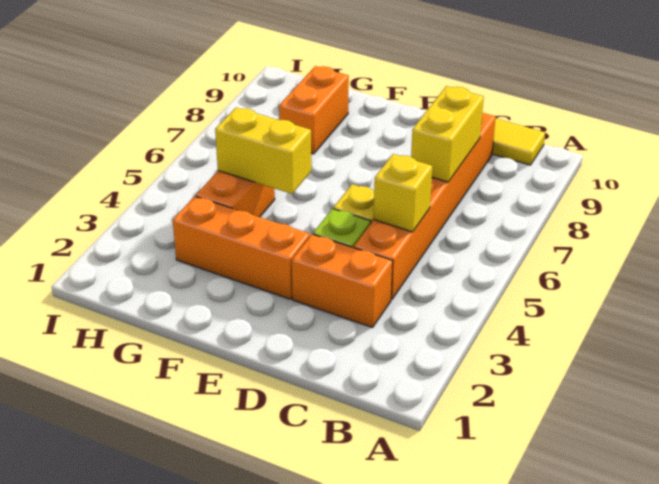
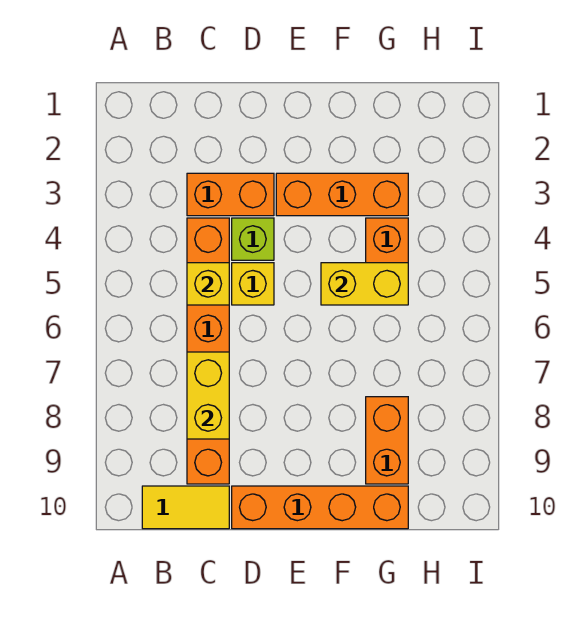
none -> orange brick D10:G10 level 1

